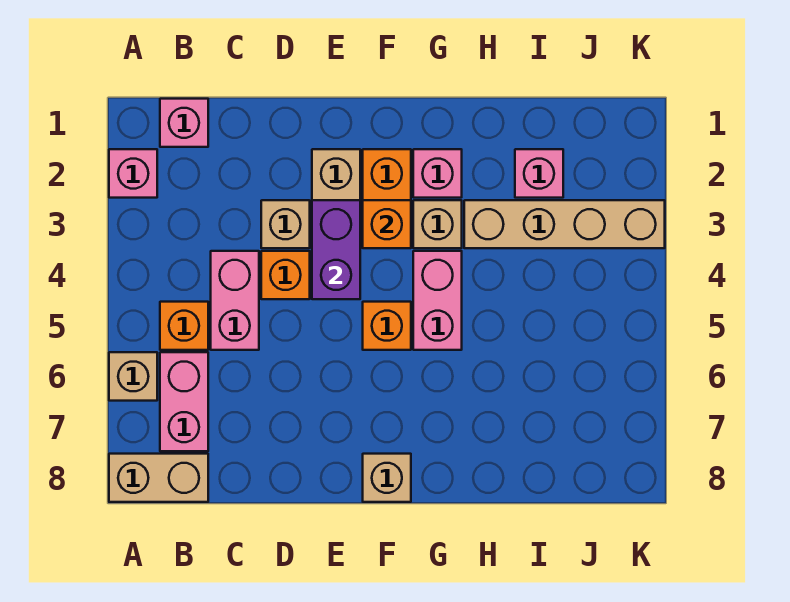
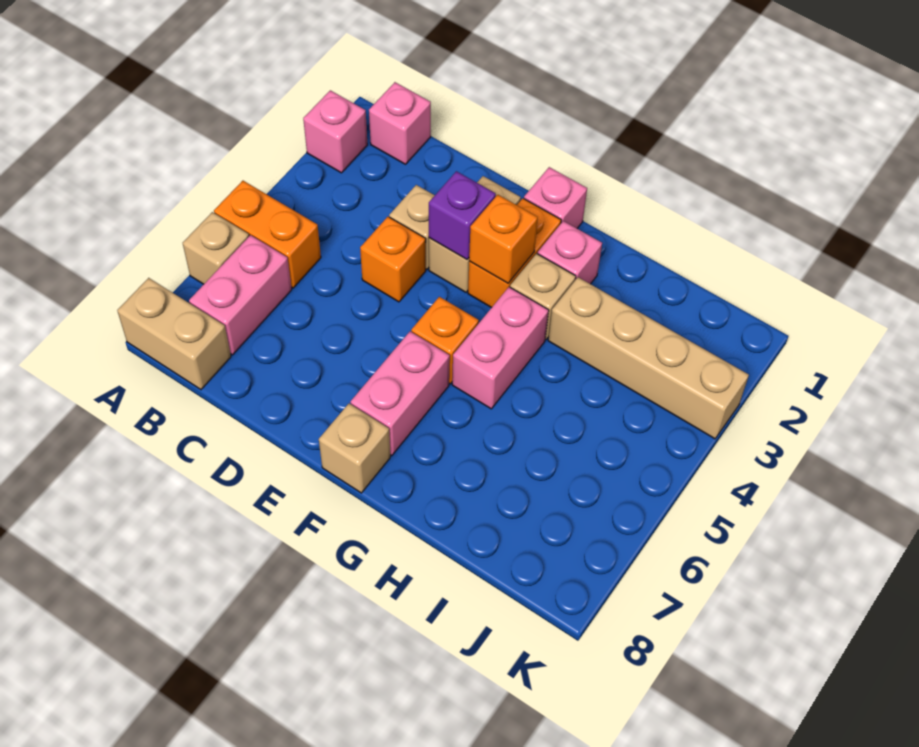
orange brick B5 level 1 -> orange brick A5:B5 level 1
pink brick C4:C5 level 1 -> pink brick F6:F7 level 1
purple brick E3:E4 level 2 -> purple brick E3 level 2
pink brick I2 level 1 -> pink brick F1 level 1

